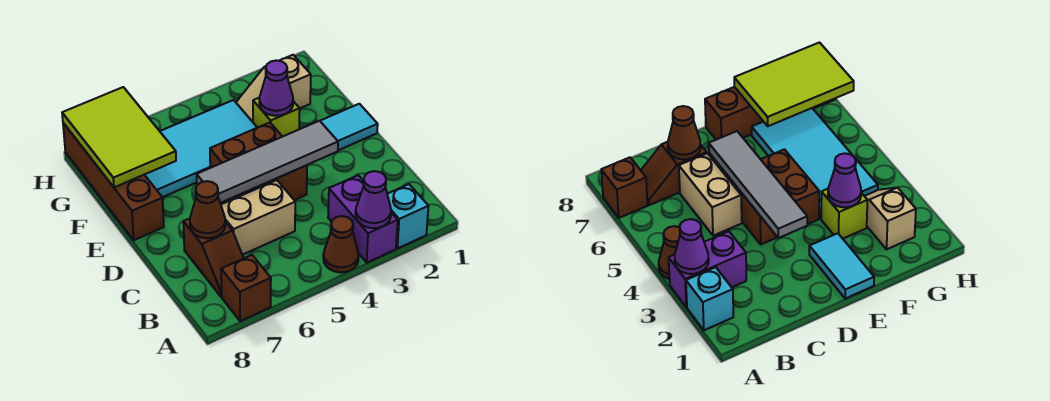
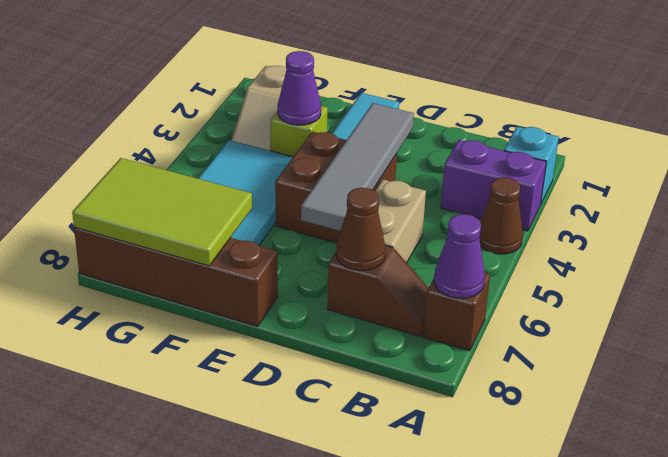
purple cone A3 level 2 -> purple cone A7 level 2

